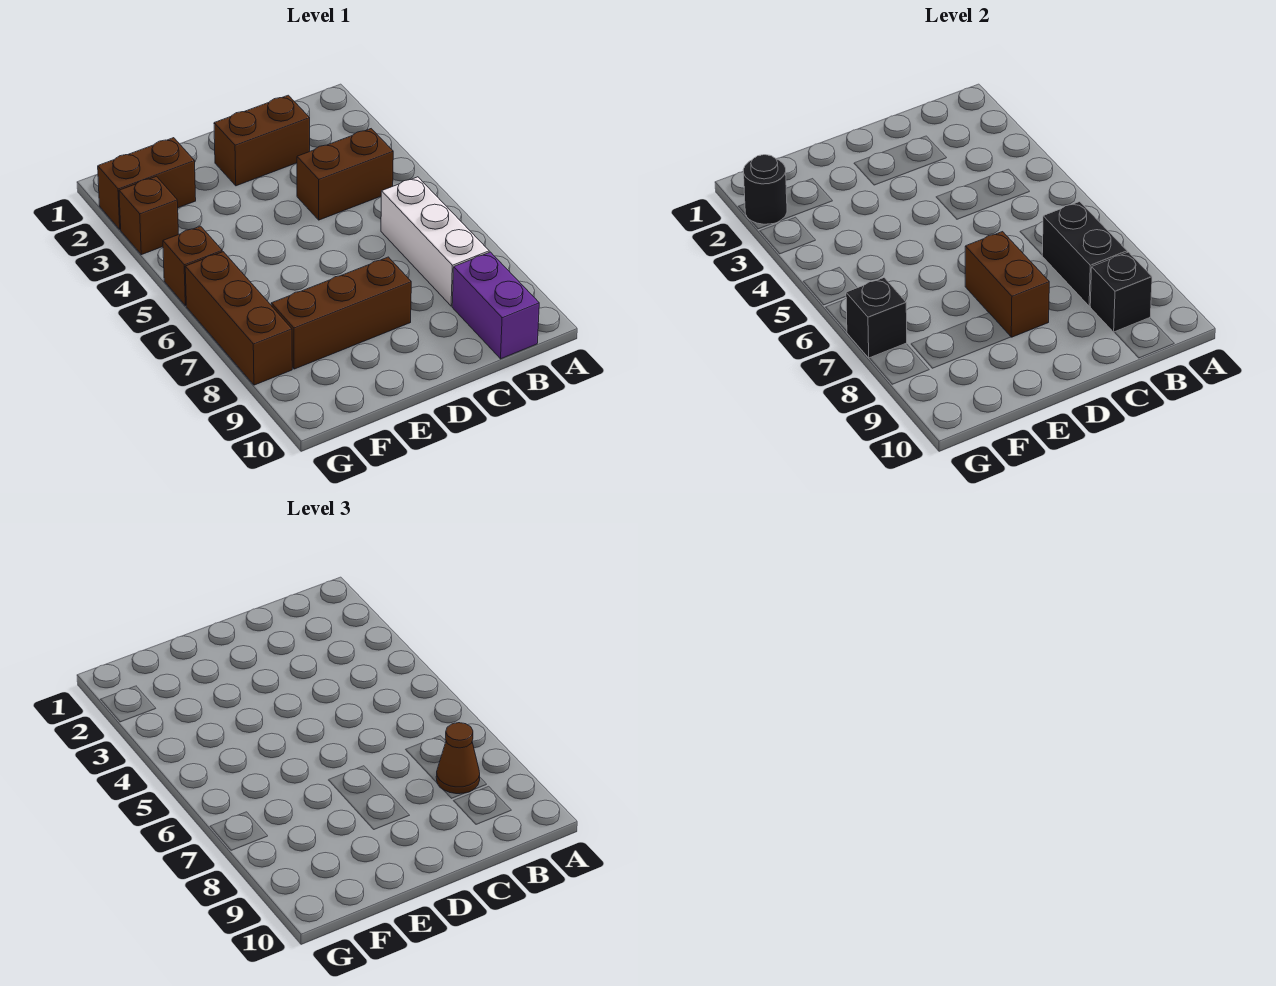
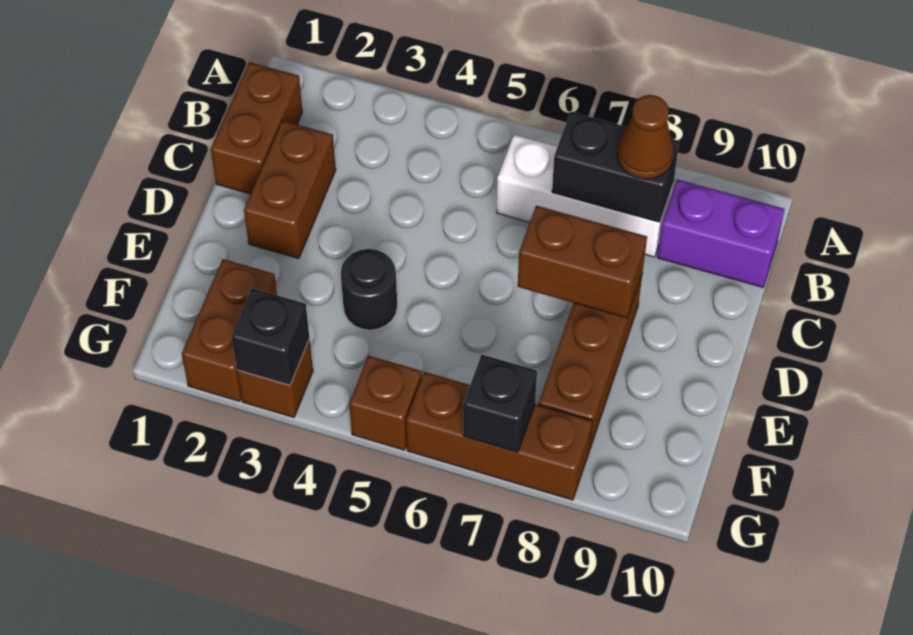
brown brick B4:C4 level 1 -> brown brick B1:C1 level 1
black brick B9 level 2 -> black brick G3 level 2
black round brick G2 level 2 -> black round brick E4 level 1

